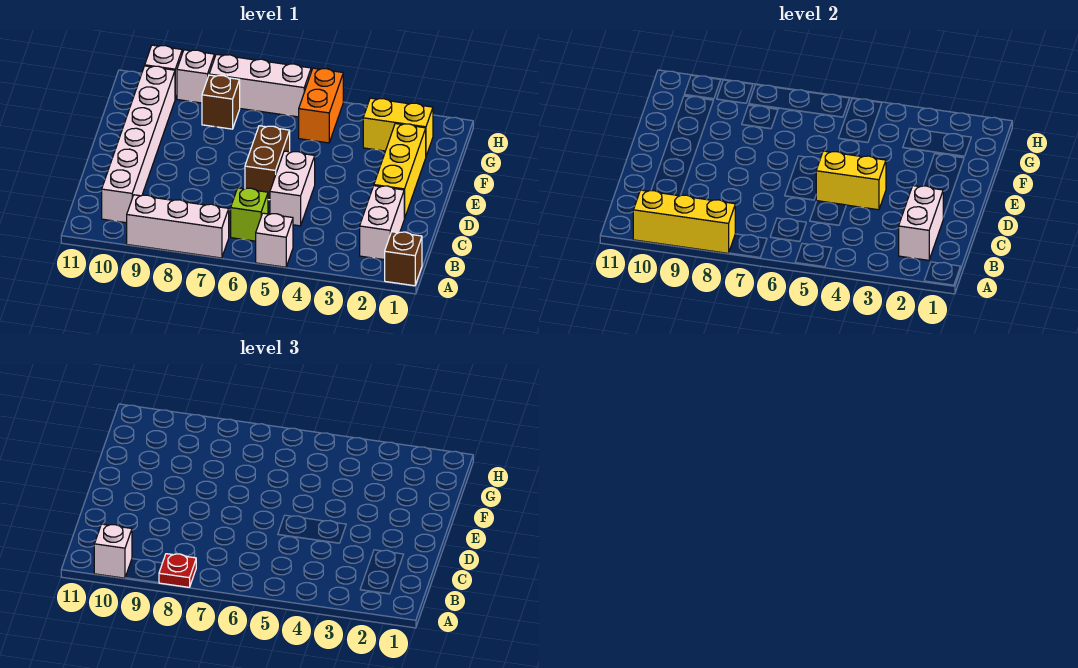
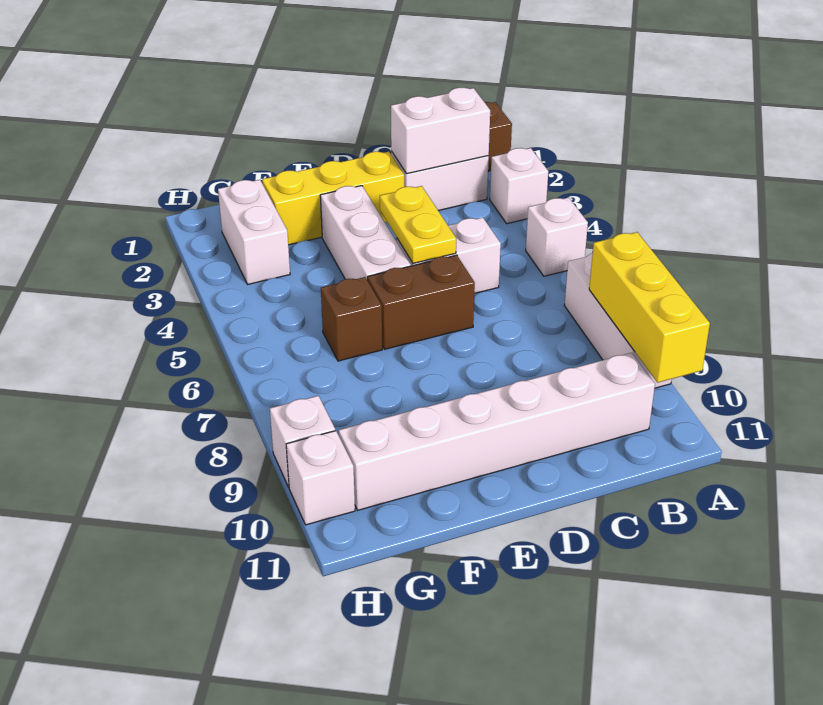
red plate A8 level 3 -> none
white brick A10 level 3 -> white brick A3 level 1
lime brick B6 level 1 -> none
yellow brick D4:D5 level 2 -> yellow plate D4:D5 level 2
yellow brick G2:G3 level 1 -> white brick G2:G3 level 1
orange brick G5:H5 level 1 -> none
brown brick G8 level 1 -> brown brick F6 level 1
white brick H6:H8 level 1 -> white brick E3:E5 level 1

